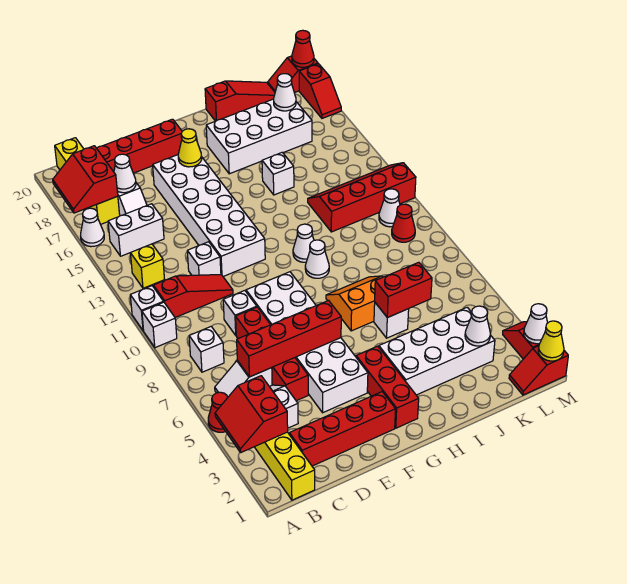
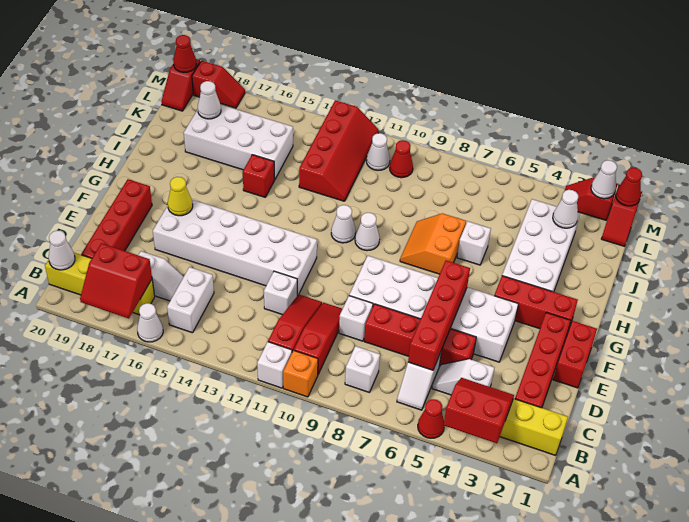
red slope A3:B4 level 2 top B -> red slope A3:B4 level 2 top A
white brick A10 level 1 -> orange brick A10 level 1
yellow brick B13 level 1 -> none
white cone C17 level 2 -> white cone B20 level 2
white brick H17:K18 level 1 -> white brick J15:K18 level 1
red brick I6:J6 level 2 -> red brick E1:F1 level 1
white brick I15 level 1 -> red brick I15 level 1
red slope I20:K20 level 1 top I -> red slope B10:D10 level 1 top B
red slope J12:M13 level 1 top 12 -> red slope J12:M13 level 1 top 13
yellow cone M1 level 2 -> red cone M1 level 2

